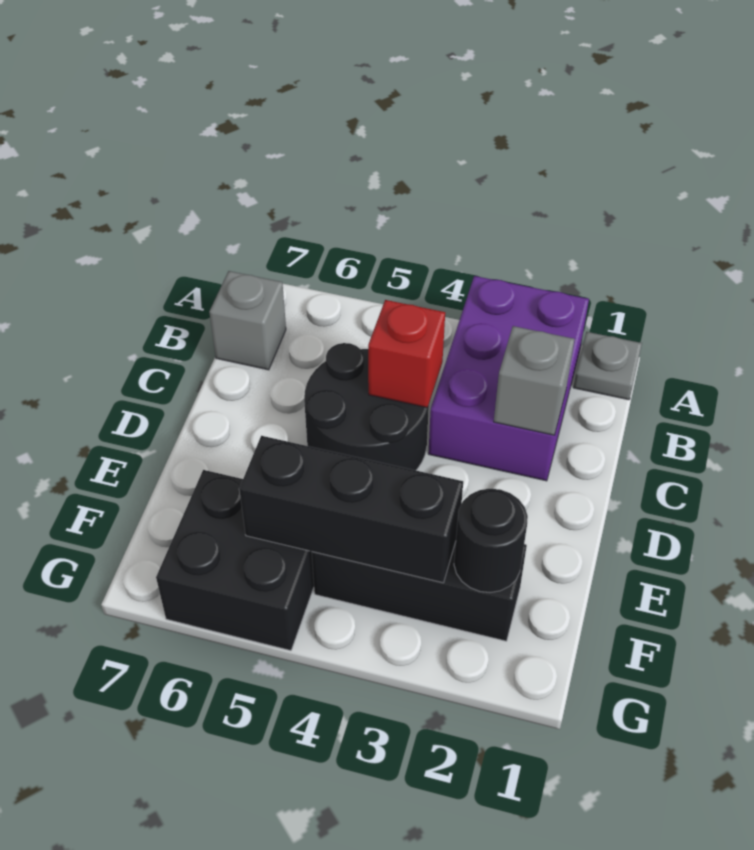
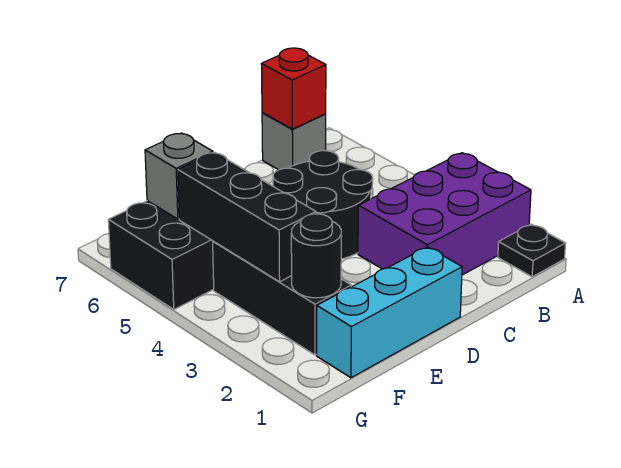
grey plate A1 level 1 -> black plate A1 level 1
grey brick C2 level 2 -> grey brick F6 level 2
red brick C4 level 2 -> red brick B7 level 2
none -> cyan brick D1:F1 level 1

